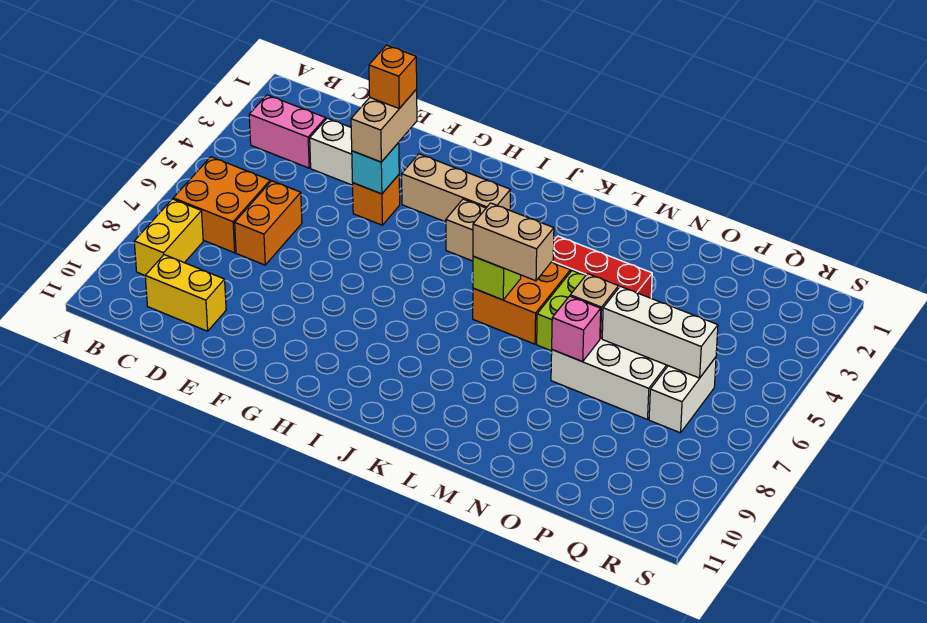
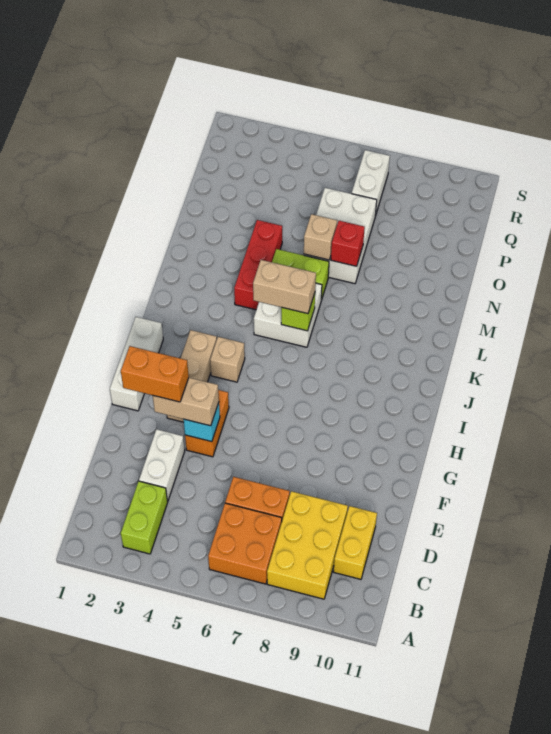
pink brick B3:C3 level 1 -> lime brick B3:C3 level 1
yellow brick B8:B9 level 1 -> yellow brick B8:D9 level 1
orange brick F3 level 4 -> orange brick F2:F3 level 4
orange brick F4 level 1 -> orange brick F4:G4 level 1
orange brick K5:L6 level 1 -> white brick K5:L6 level 1
tan brick K6:L6 level 3 -> tan brick K5:K6 level 3
pink brick N7 level 2 -> red brick N7 level 2
white brick O6:Q6 level 2 -> white brick G1:I1 level 1
white brick Q6:Q7 level 1 -> white brick Q7:R7 level 1

